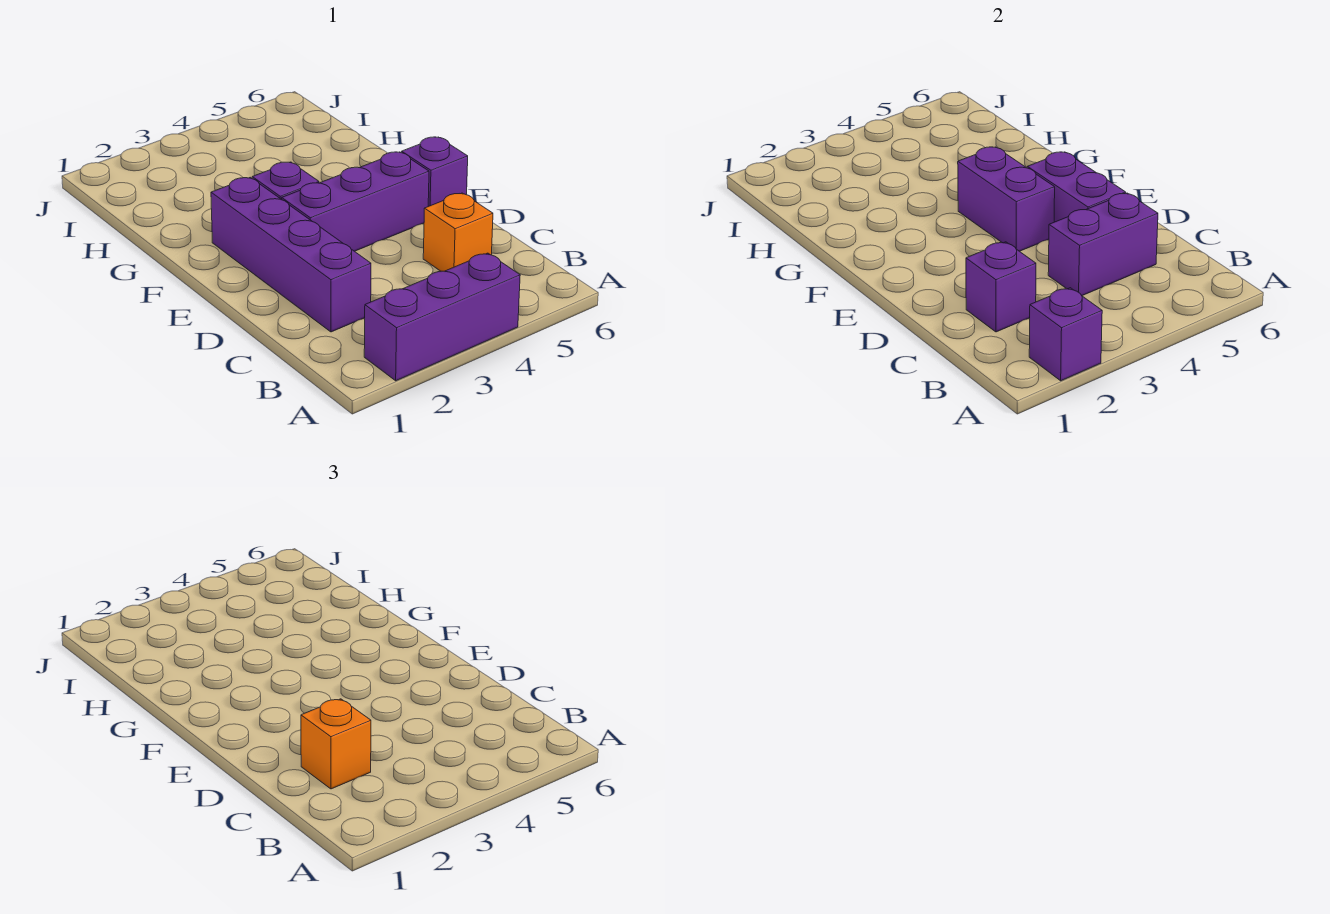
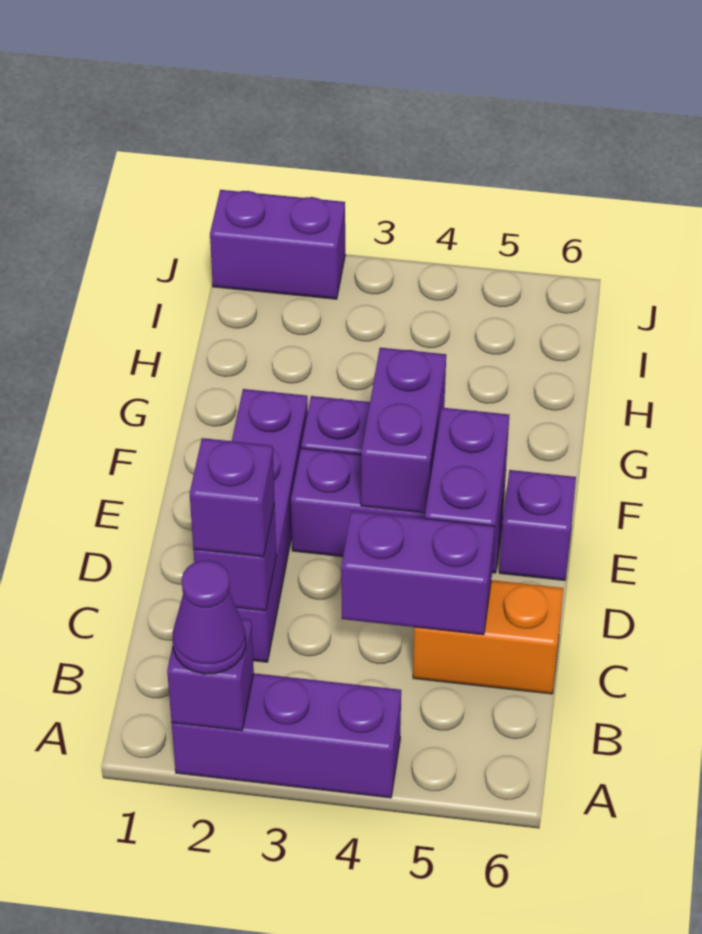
none -> purple cone A2 level 3
orange brick C2 level 3 -> purple brick C2 level 3
orange brick C5 level 1 -> orange brick C5:C6 level 1
none -> purple brick J1:J2 level 1

